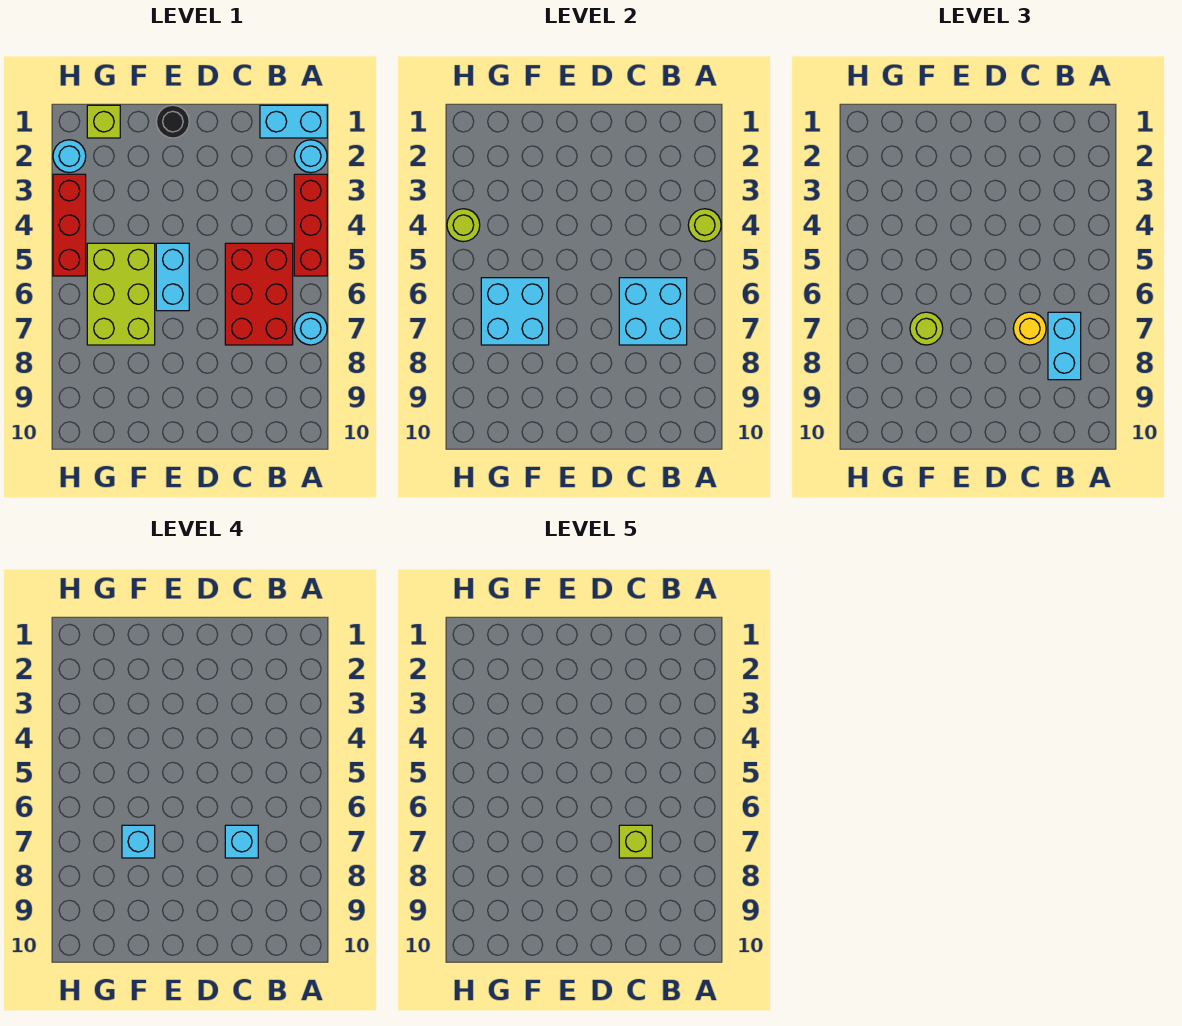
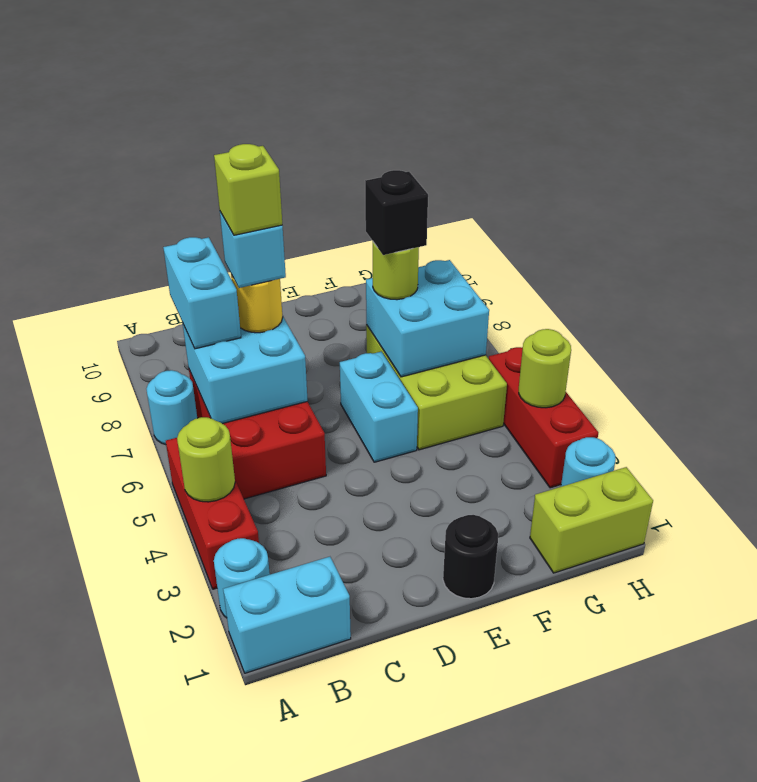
cyan brick F7 level 4 -> black brick F7 level 4
lime brick G1 level 1 -> lime brick G1:H1 level 1

